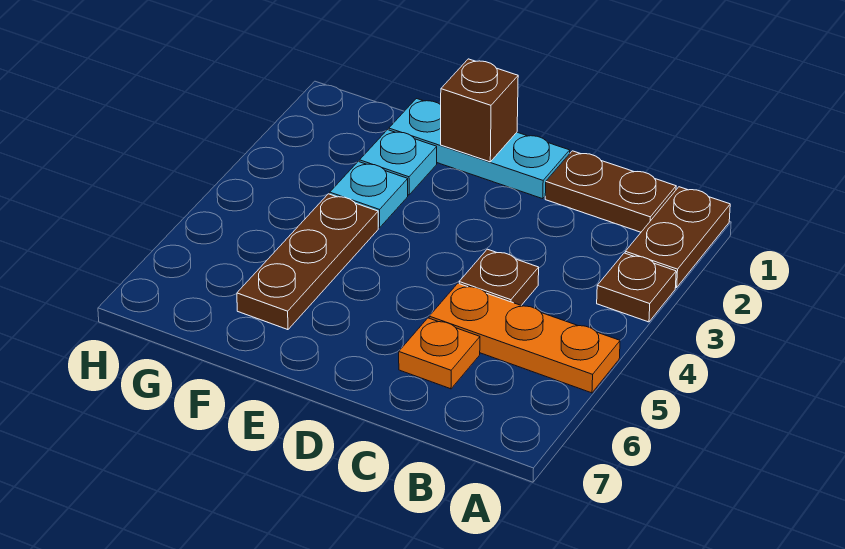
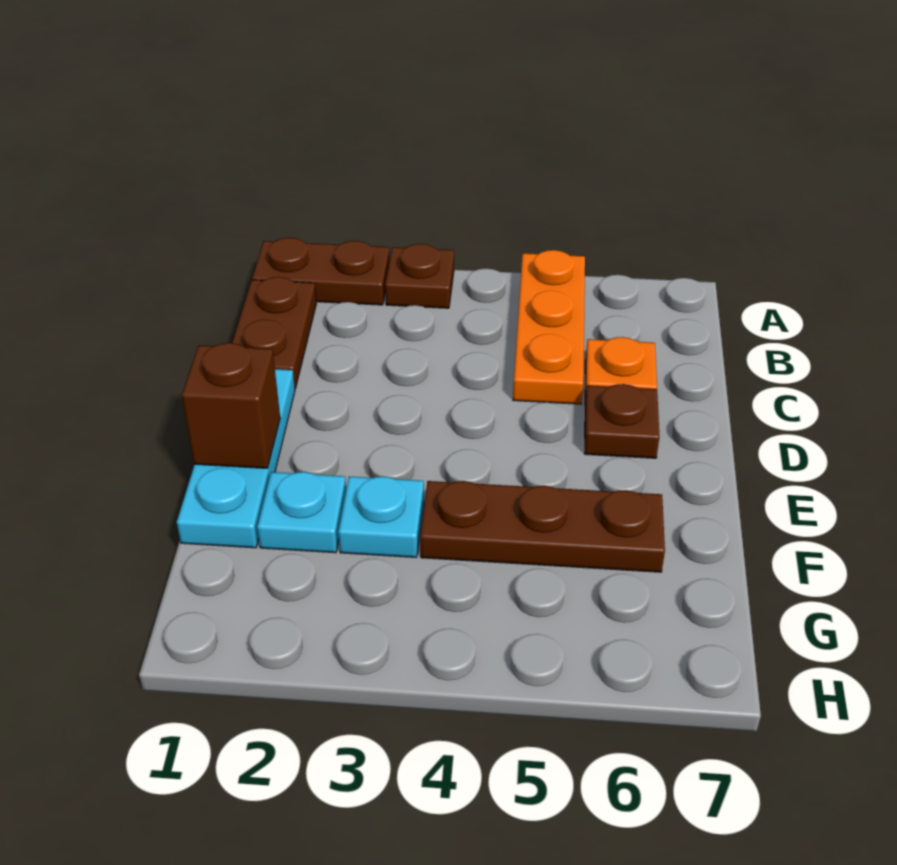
brown plate C4 level 1 -> brown plate D6 level 1

